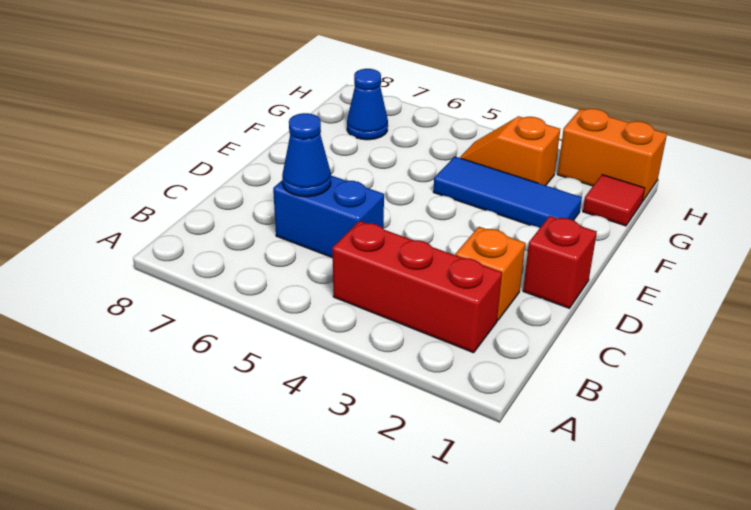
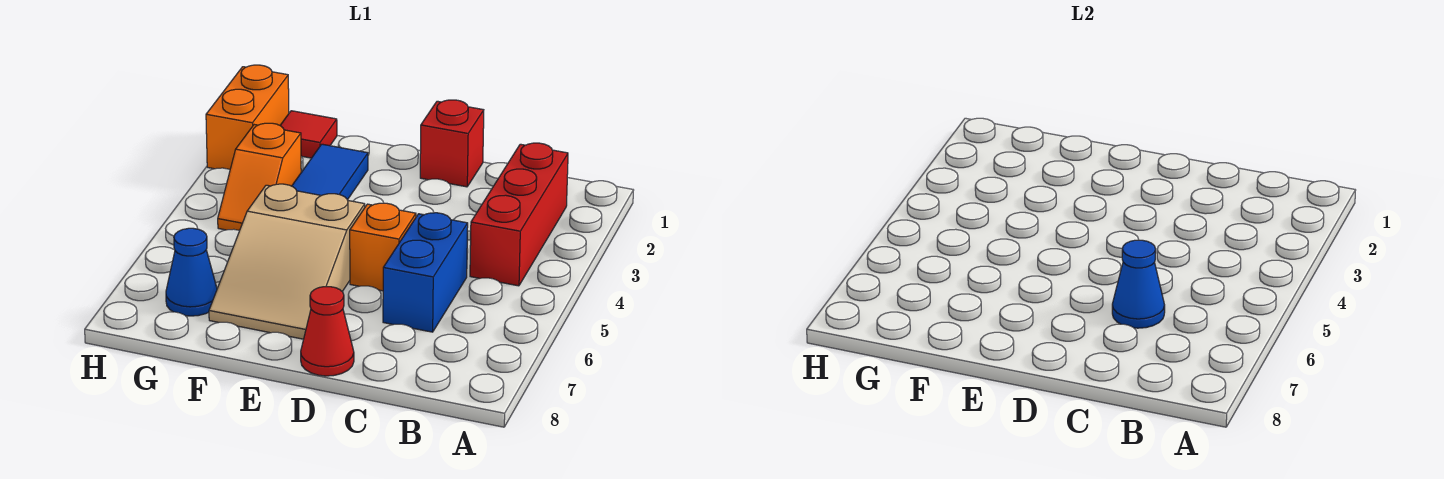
orange brick C2 level 1 -> orange brick D5 level 1
none -> red cone D8 level 1
none -> tan slope E5:F7 level 1 top 5

